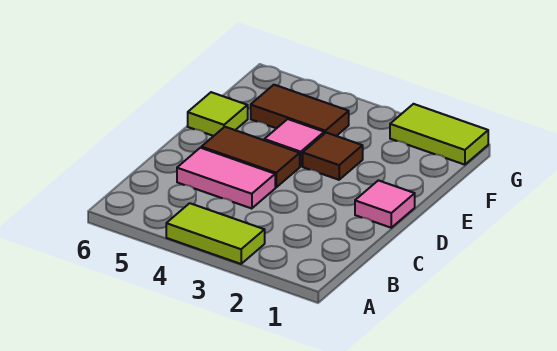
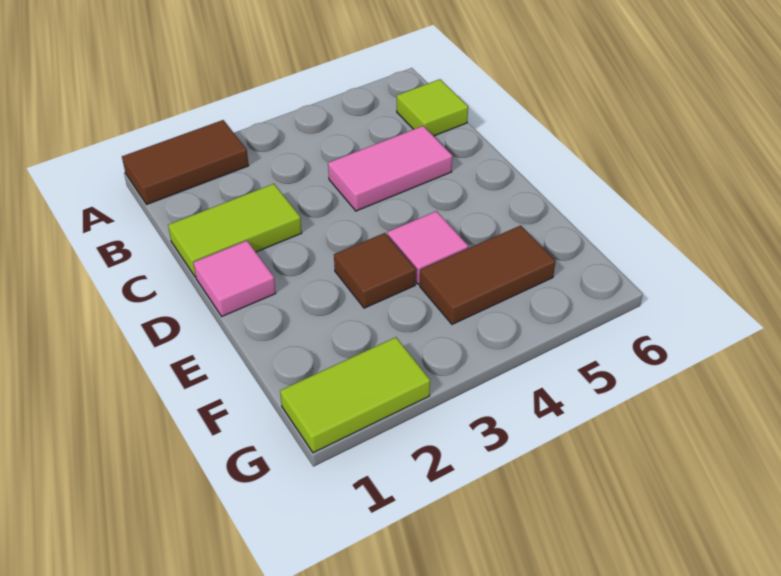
lime tile A3:A4 level 1 -> lime tile C1:C2 level 1
brown tile D4:D5 level 1 -> brown tile A1:A2 level 1
lime tile E6 level 1 -> lime tile B6 level 1

